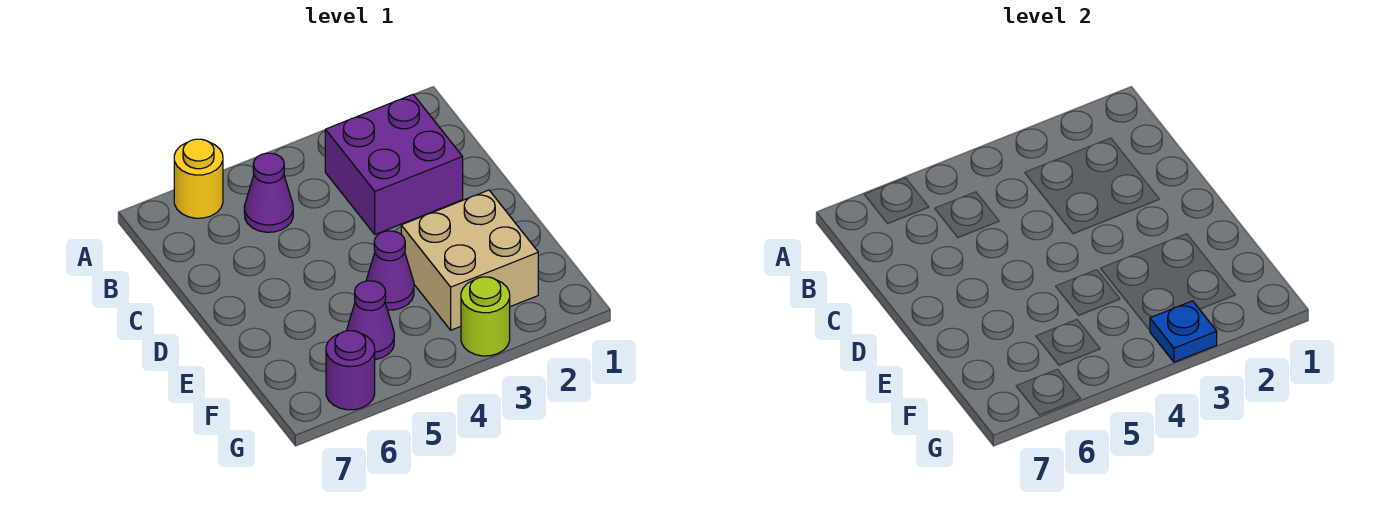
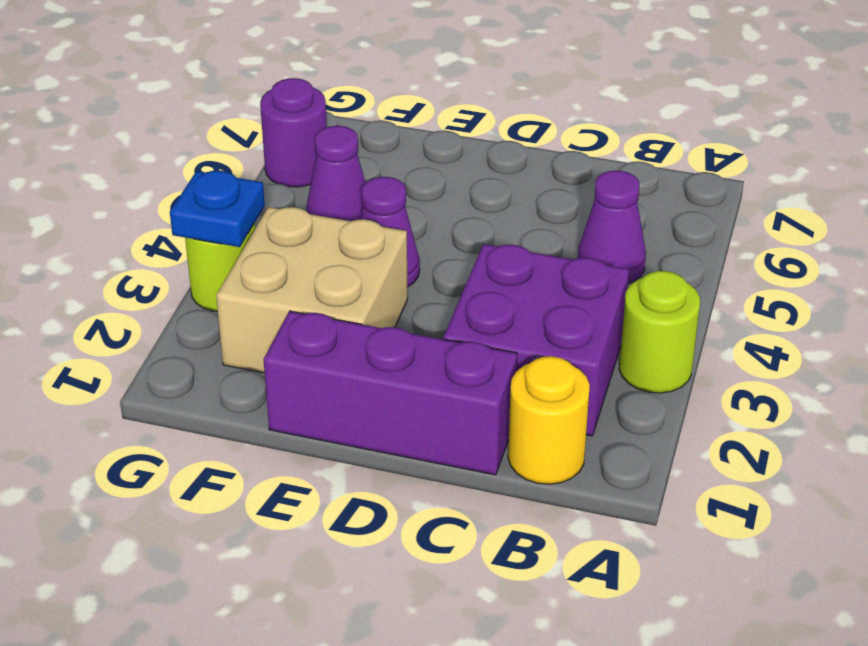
none -> lime round brick A3 level 1
yellow round brick A6 level 1 -> yellow round brick B1 level 1
none -> purple brick C1:E1 level 1

